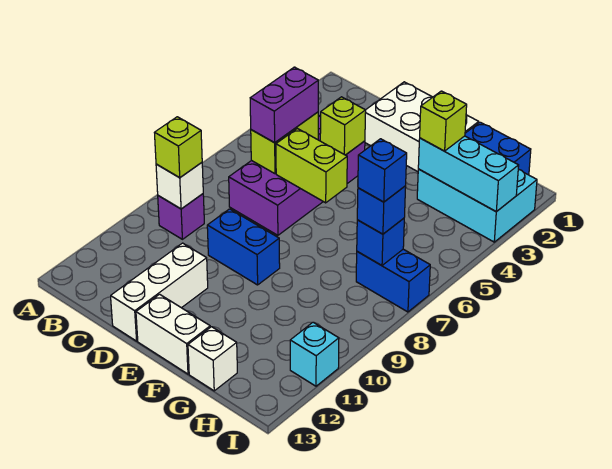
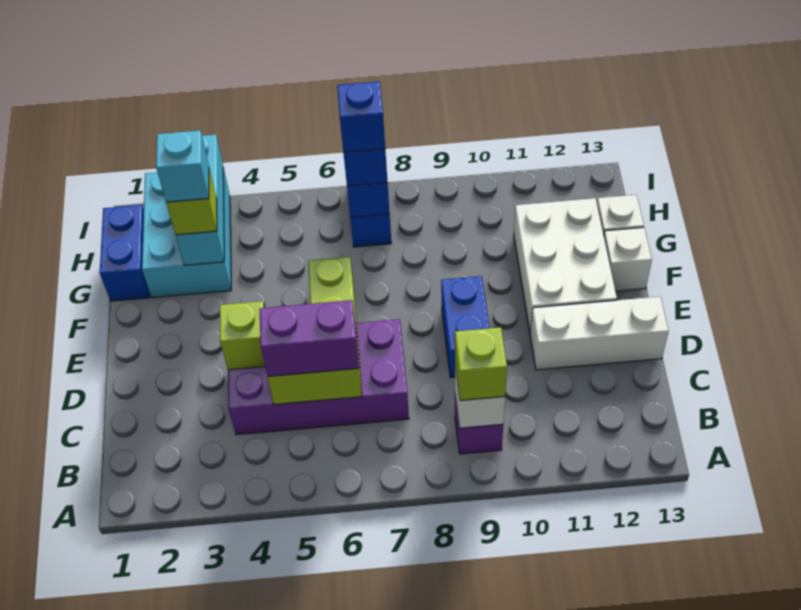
white brick D1:F2 level 1 -> white brick E11:G12 level 1
white brick E13:F13 level 1 -> white brick F13 level 1
cyan brick I11 level 1 -> cyan brick G3 level 4

